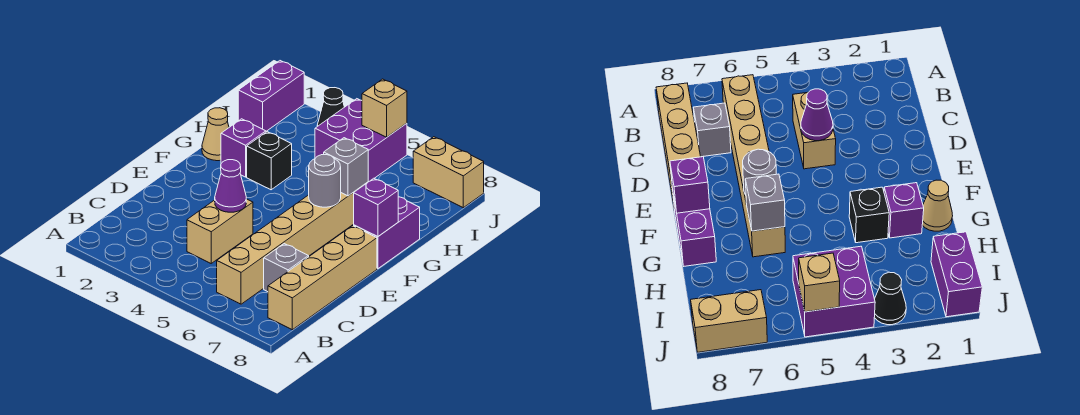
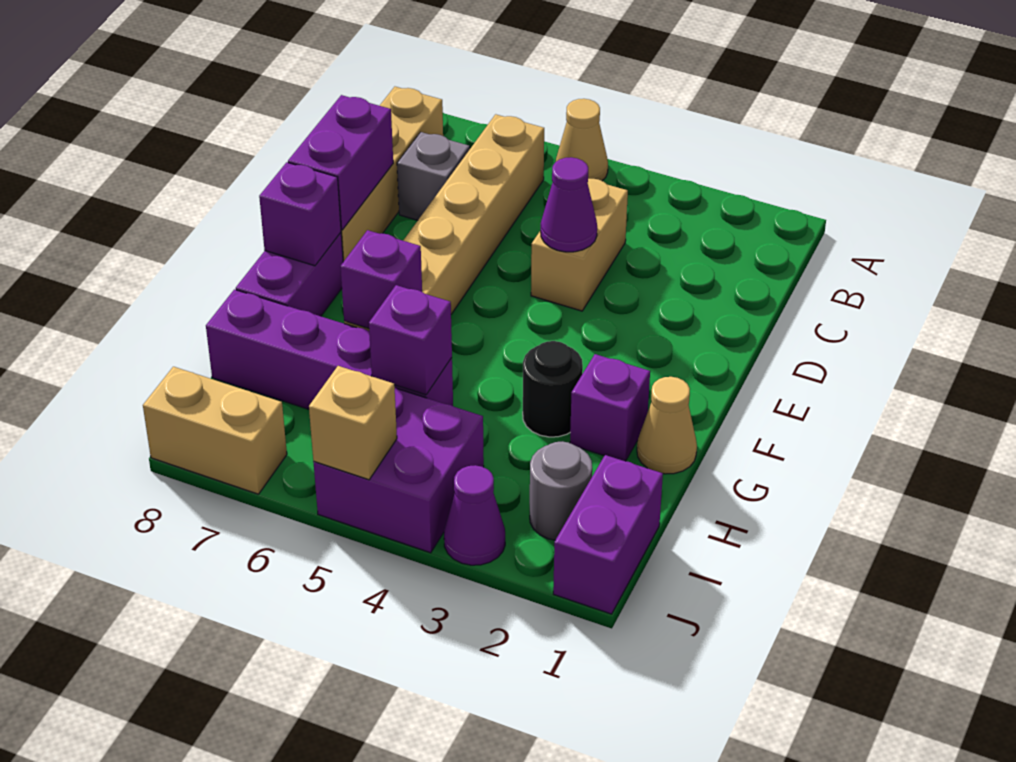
none -> tan cone A5 level 1
none -> purple brick D8:E8 level 2
grey round brick F6 level 2 -> grey round brick I2 level 1
black brick G3 level 1 -> black round brick G3 level 1
grey brick G6 level 2 -> purple brick G6 level 2
none -> purple brick H5:H8 level 1
none -> purple brick H5 level 2
black cone J3 level 1 -> purple cone J3 level 1

